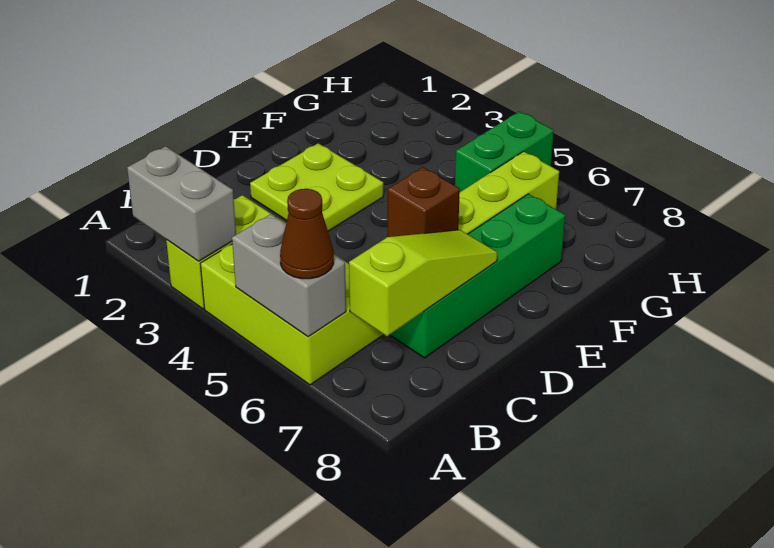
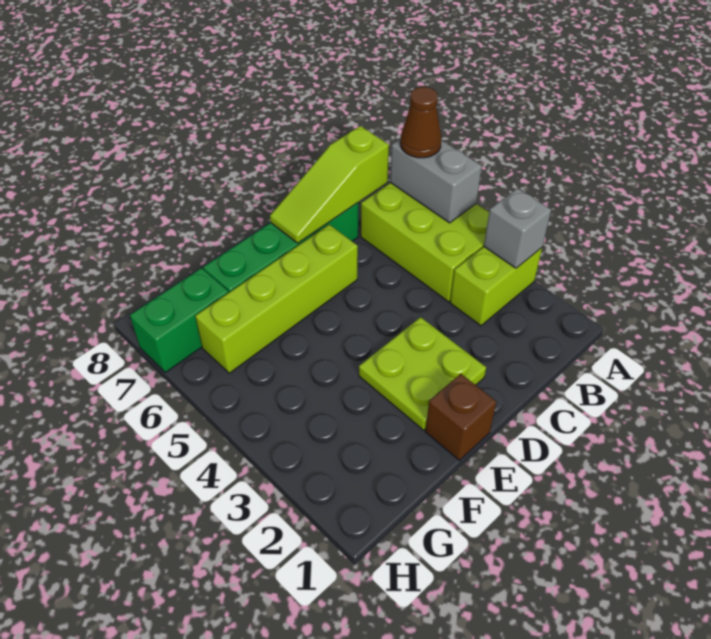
grey brick A2:A3 level 2 -> grey brick A3 level 2
brown brick D6 level 2 -> brown brick E1 level 1
green brick G5:H5 level 1 -> green brick G7:H7 level 1

